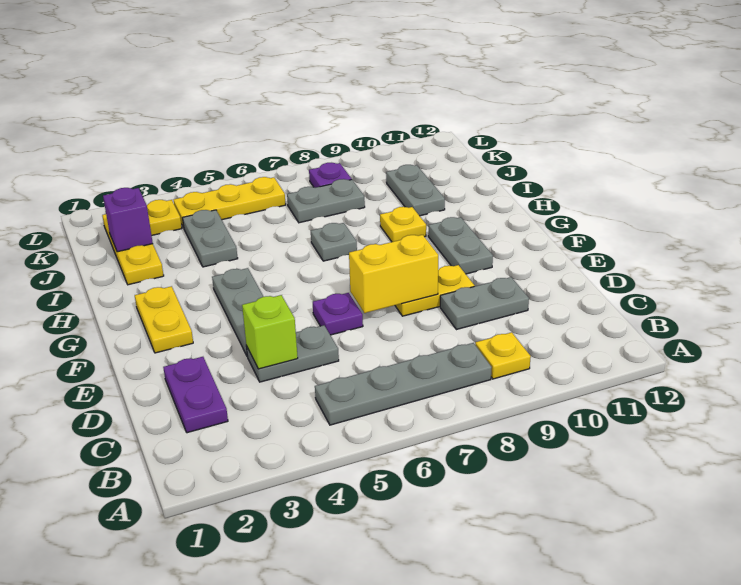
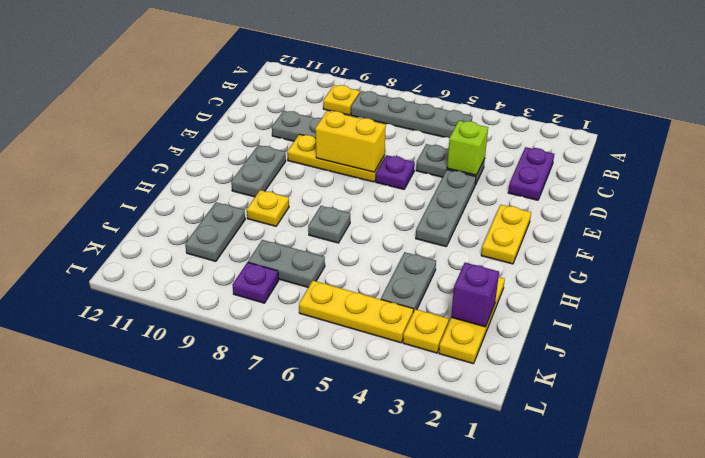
yellow plate E8:E9 level 1 -> yellow plate E7:E9 level 1

